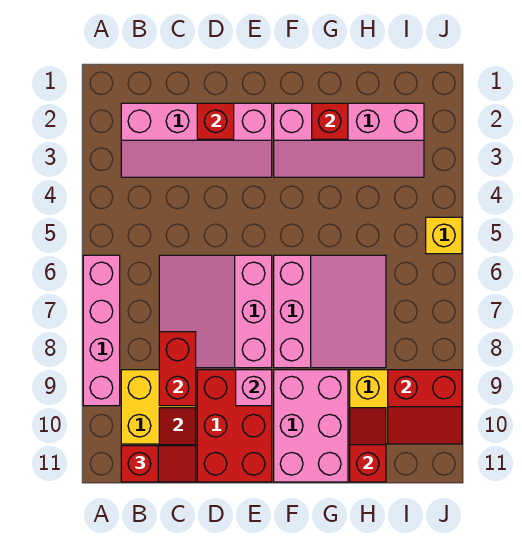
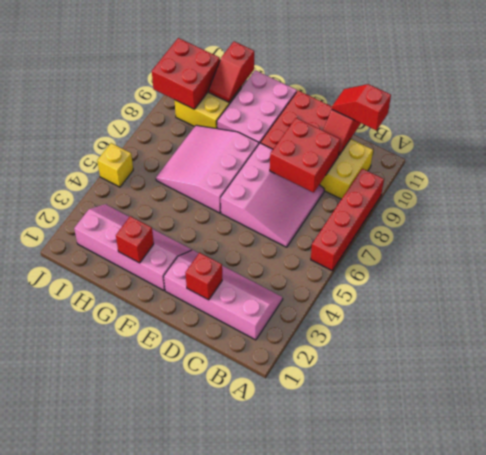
pink brick A6:A9 level 1 -> red brick A6:A9 level 1
red brick C8:C9 level 2 -> red brick C8:D9 level 2
pink brick E9 level 2 -> none
red slope I9:J10 level 2 top 9 -> red brick I9:J10 level 2

